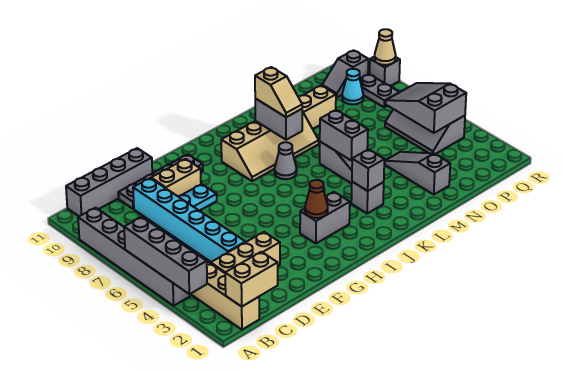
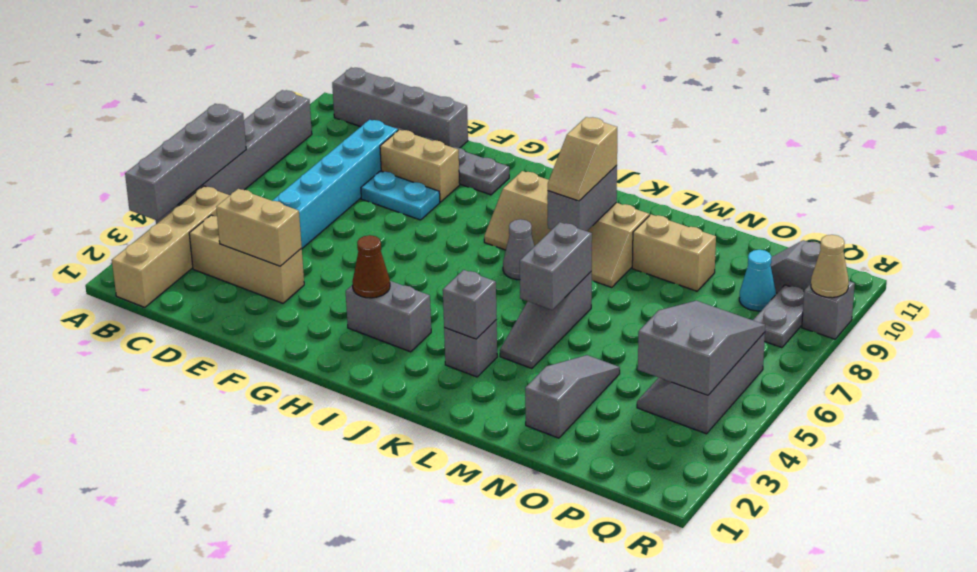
tan brick B1:C1 level 2 -> tan brick D3:E3 level 2

